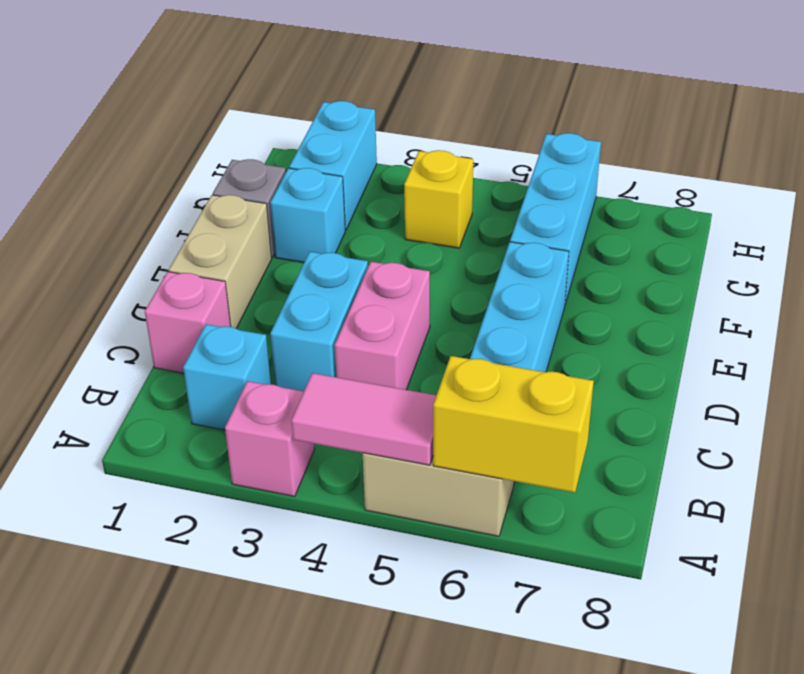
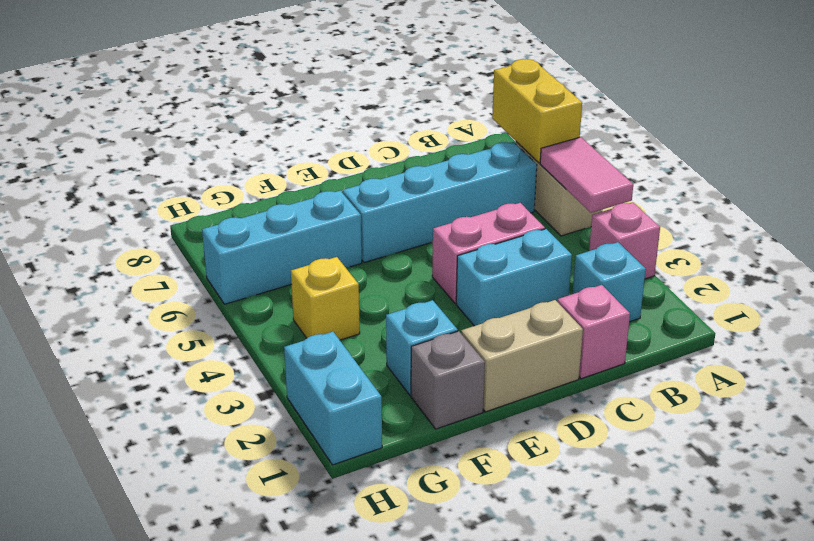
cyan brick G2:H2 level 1 -> cyan brick H1:H2 level 1

